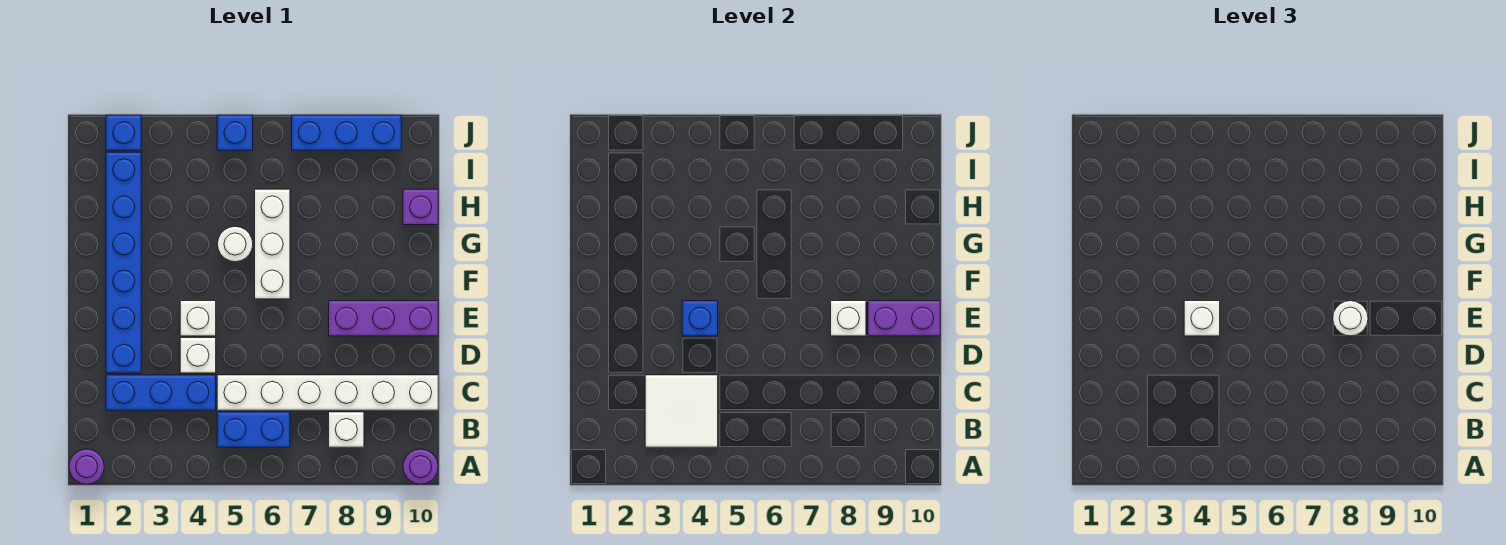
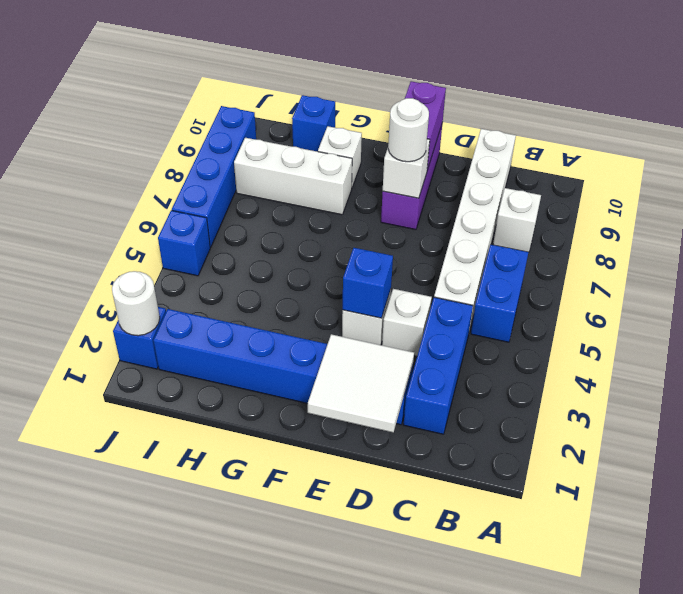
purple round brick A1 level 1 -> none
purple round brick A10 level 1 -> none
white tile B3:C4 level 2 -> white tile D1:E2 level 2
white brick E4 level 3 -> white brick G9 level 1
white brick F6:H6 level 1 -> white brick G8:I8 level 1
white round brick G5 level 1 -> white round brick J2 level 2
purple brick H10 level 1 -> blue brick H10 level 1
blue brick J7:J9 level 1 -> blue brick J6:J9 level 1

